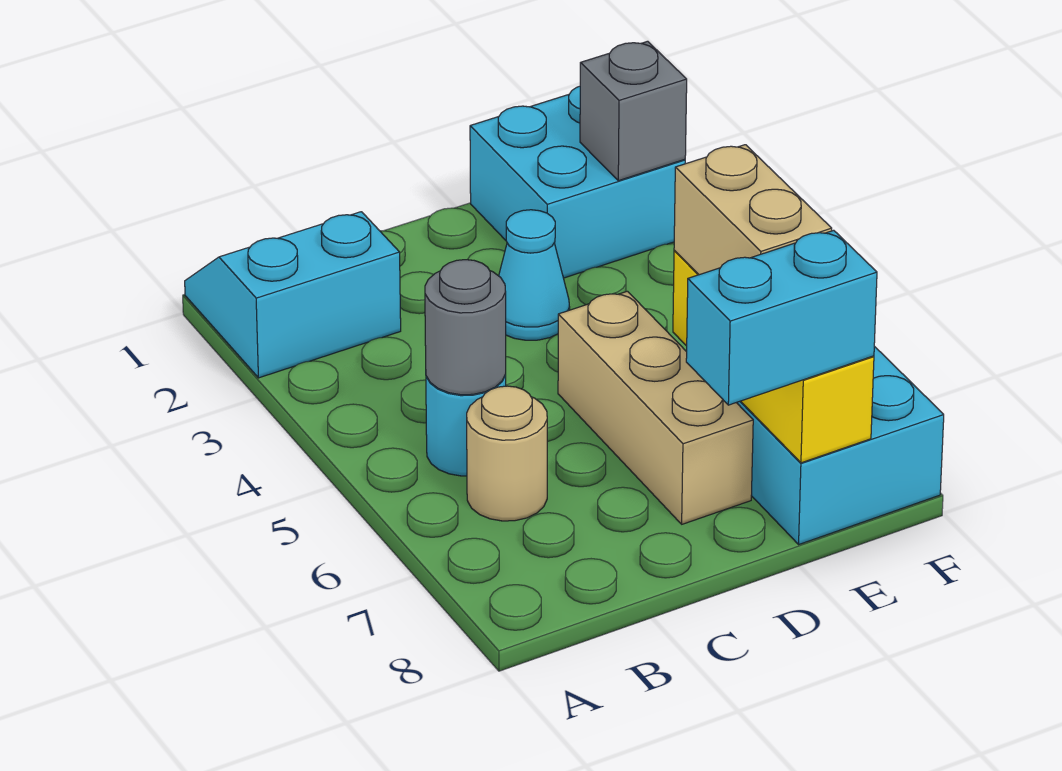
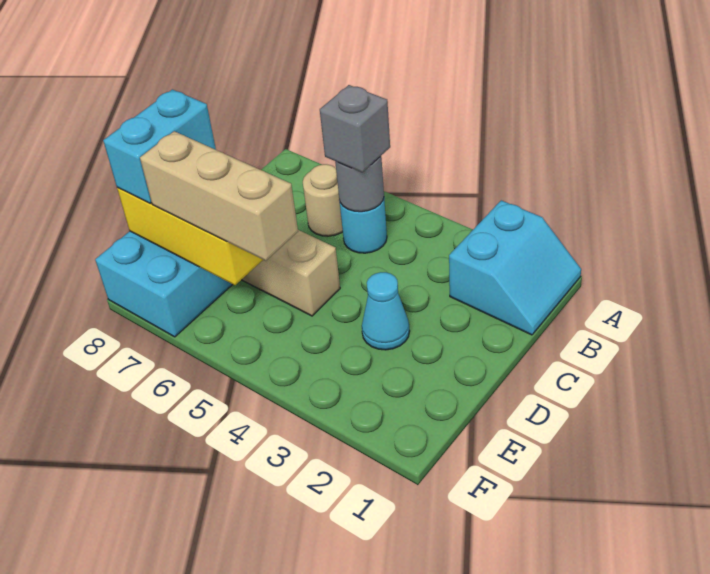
cyan brick E1:F2 level 1 -> none
tan brick E6:E7 level 3 -> tan brick E5:E7 level 3
grey brick F2 level 2 -> grey brick B5 level 3

